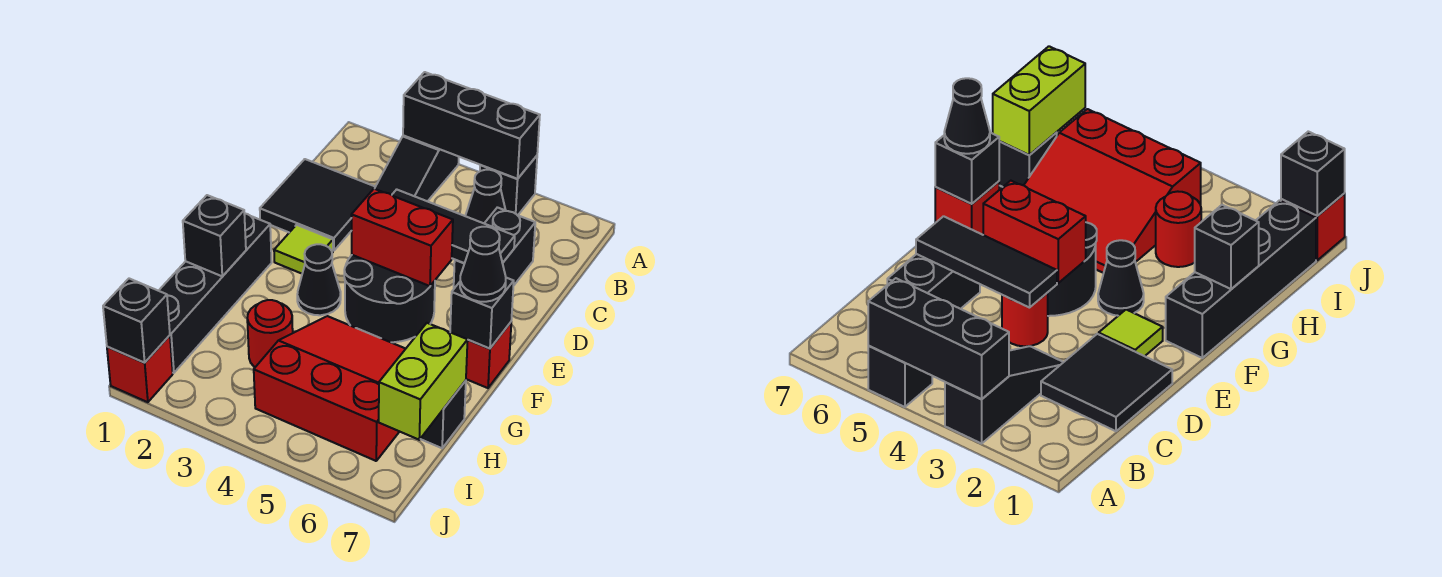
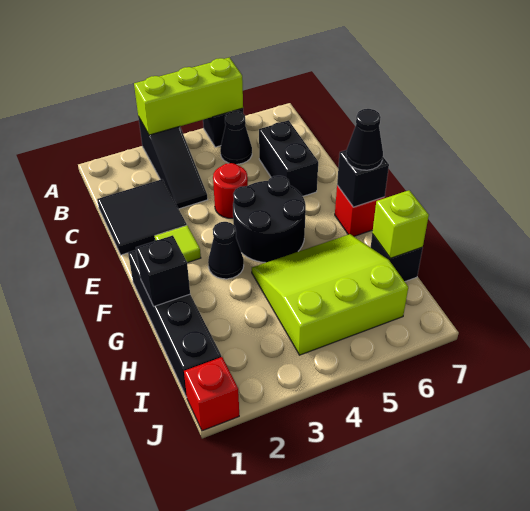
black brick A3:A5 level 2 -> lime brick A3:A5 level 2
black tile D4:D6 level 2 -> none
red brick E4:E5 level 2 -> none
red slope G4:I6 level 1 top I -> lime slope G4:I6 level 1 top I
red round brick H3 level 1 -> none
lime brick H7:I7 level 2 -> lime brick H7 level 2
black brick J1 level 2 -> none

